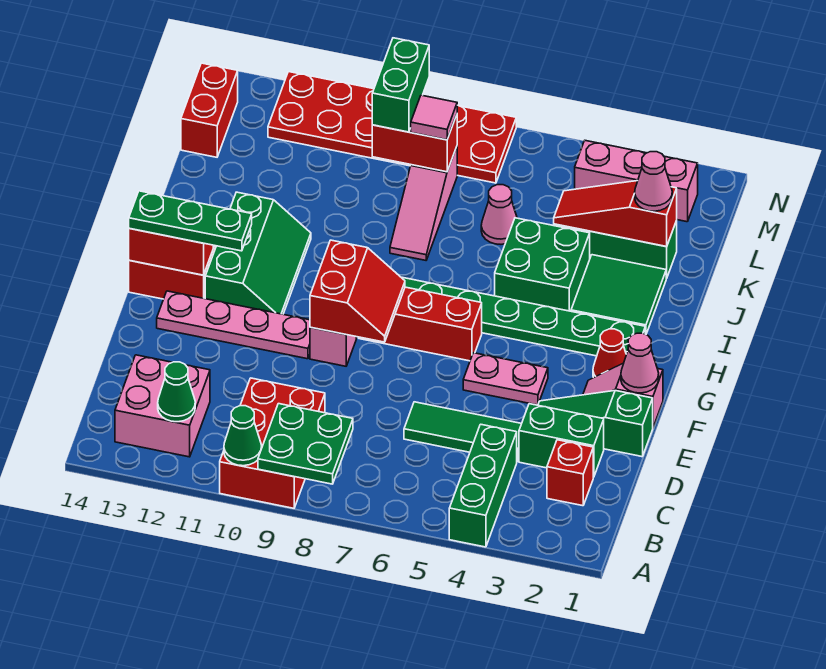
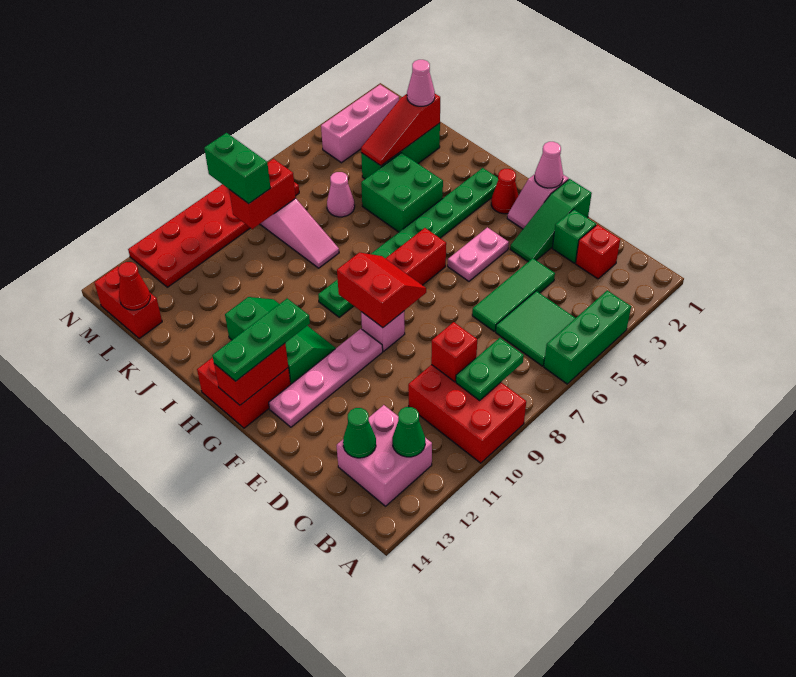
green brick A4:C4 level 1 -> green brick A4:A6 level 1
green plate A8:B9 level 2 -> green plate B8:B9 level 2
green cone A10 level 2 -> green cone C13 level 2
none -> red brick C9 level 2
green brick D2:D3 level 1 -> green brick D2 level 1
green tile I2:J3 level 1 -> green tile B5:C6 level 1
pink tile L8 level 3 -> none
none -> red cone L14 level 2

